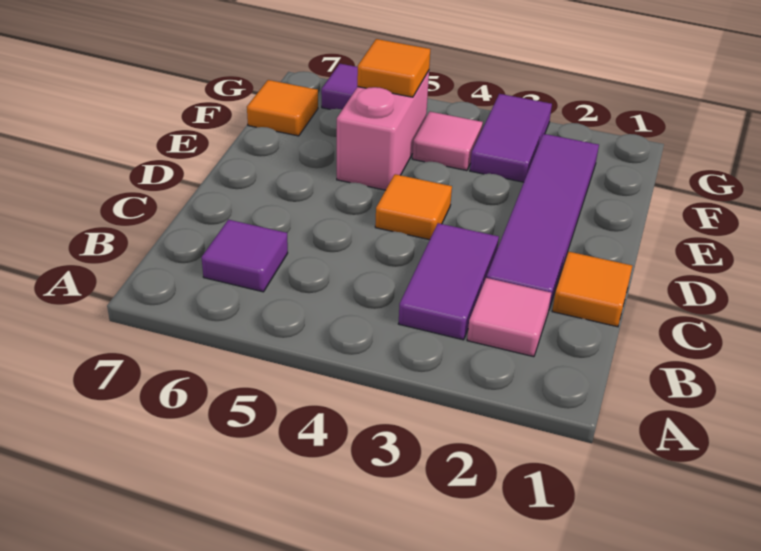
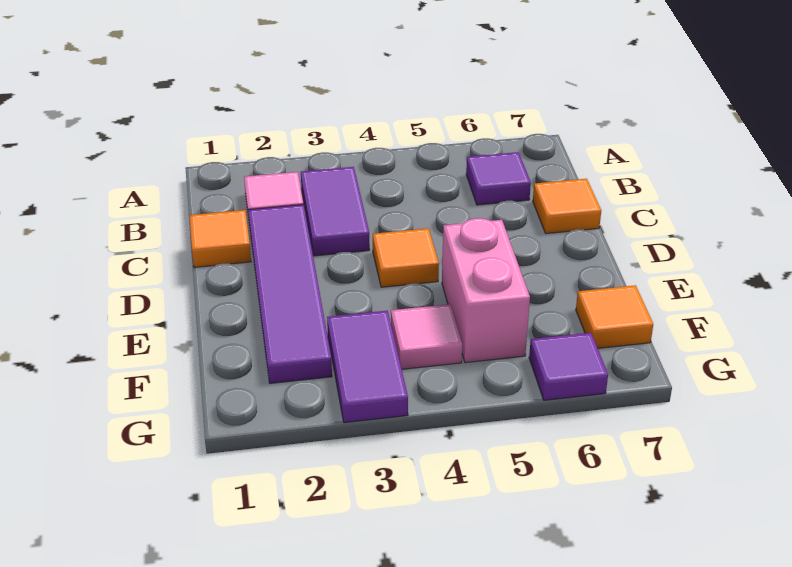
orange tile F5 level 2 -> orange tile C7 level 1

